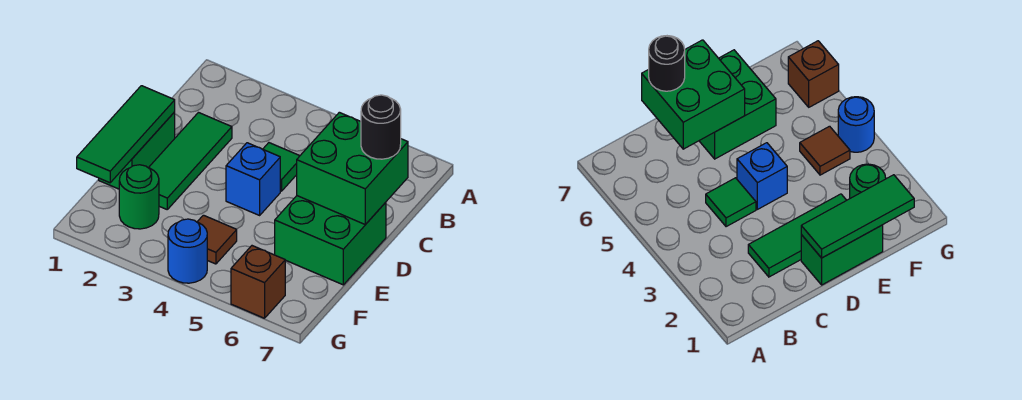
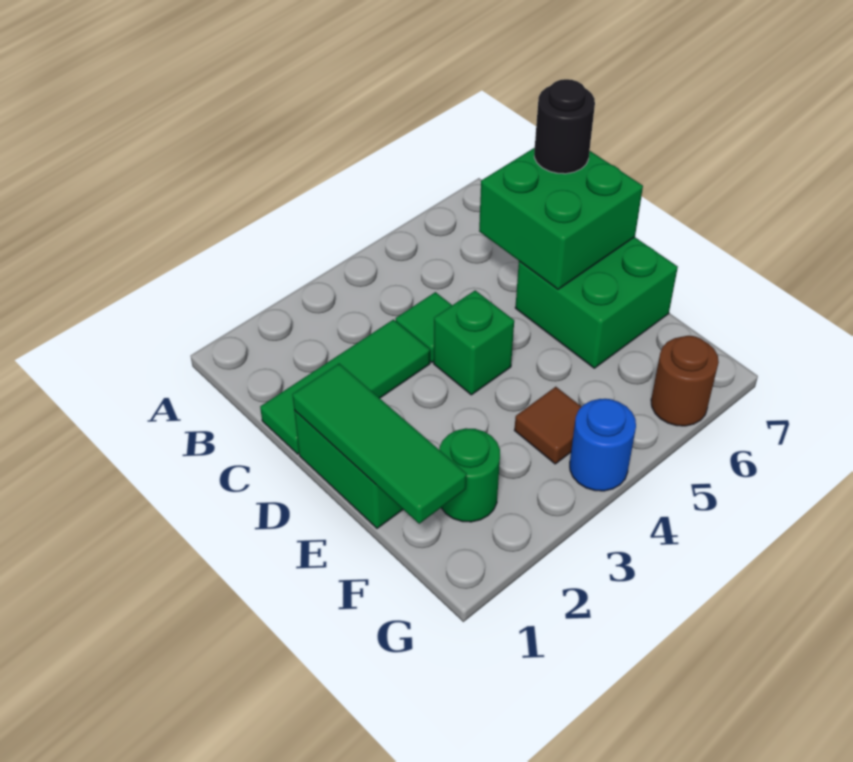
green tile C2:E2 level 1 -> green tile C1:C3 level 1
blue brick D4 level 1 -> green brick D4 level 1
brown brick G6 level 1 -> brown round brick G6 level 1

